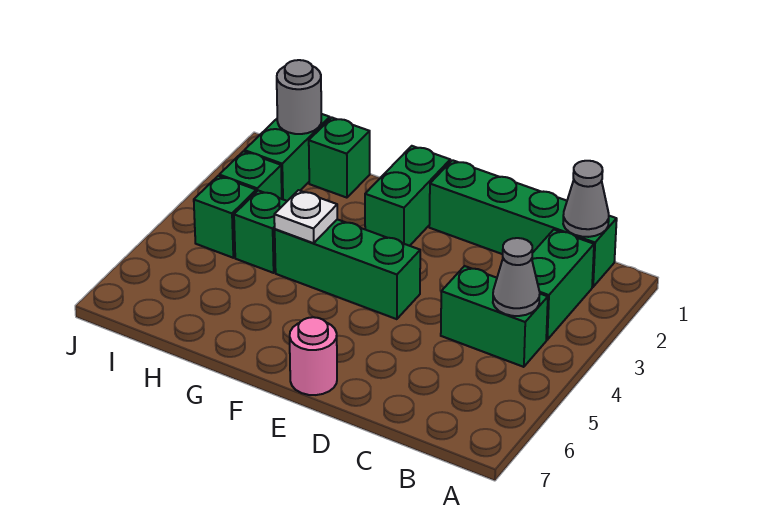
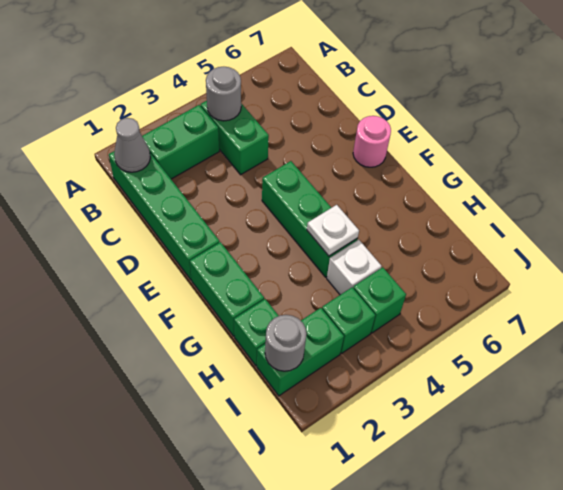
grey cone B4 level 2 -> grey round brick B4 level 2
green brick F1:F2 level 1 -> green brick F1:G1 level 1
green brick H4 level 1 -> white brick H4 level 1

